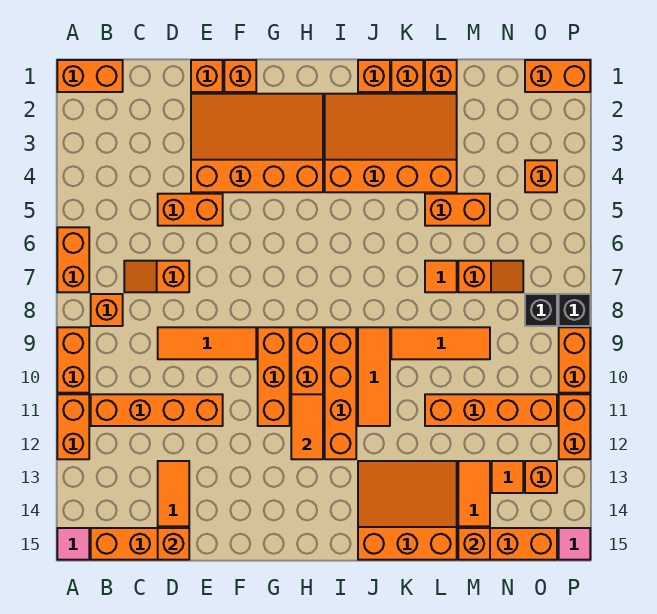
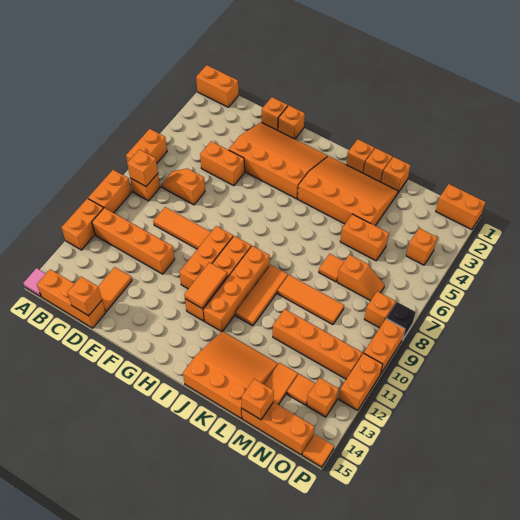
none -> orange brick B8 level 2
black brick O8 level 1 -> orange brick O8 level 1
pink tile P15 level 1 -> orange tile P15 level 1

